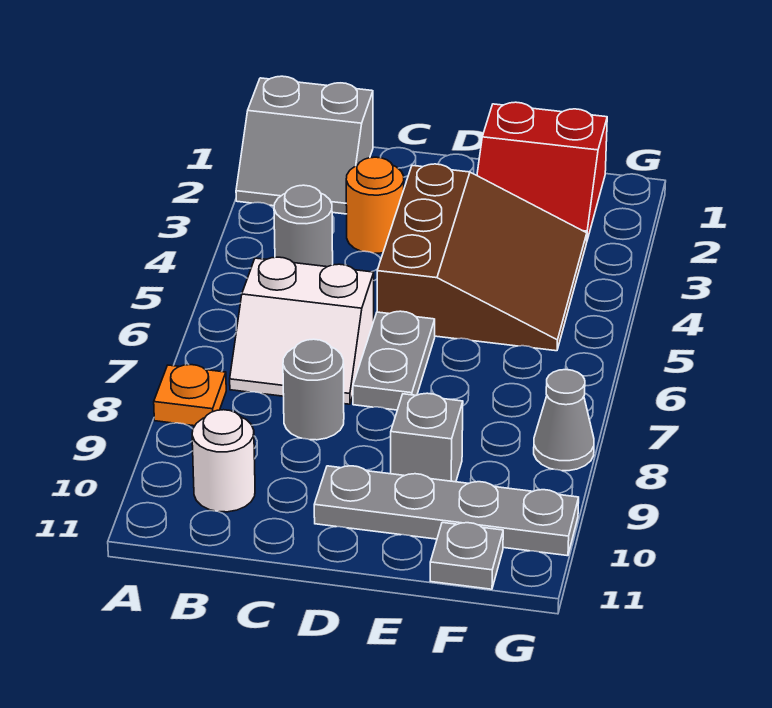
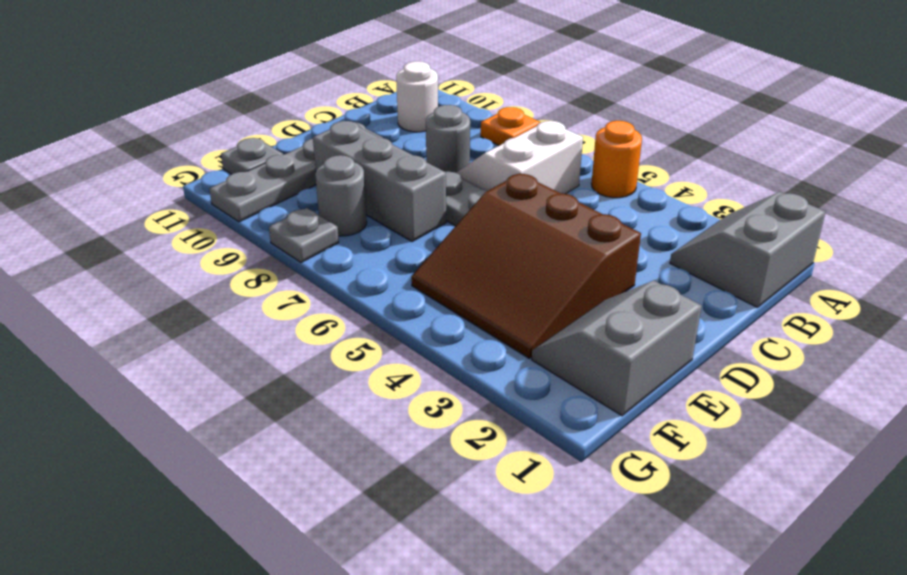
grey round brick B4 level 1 -> grey round brick F8 level 1
orange round brick C3 level 1 -> orange round brick A5 level 1
red slope E1:F2 level 1 top 1 -> grey slope E1:F2 level 1 top 1
grey brick E9 level 1 -> grey brick E7:E9 level 1
grey cone G8 level 1 -> grey plate G8 level 1

